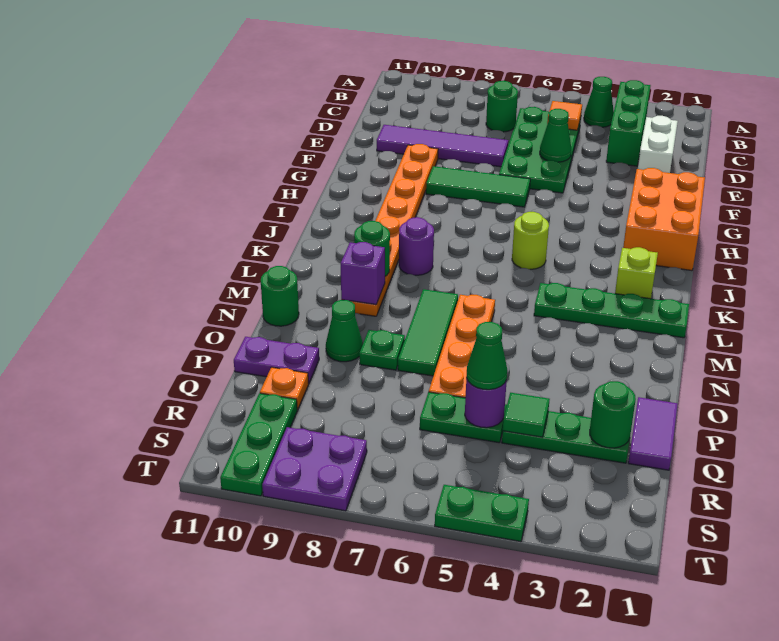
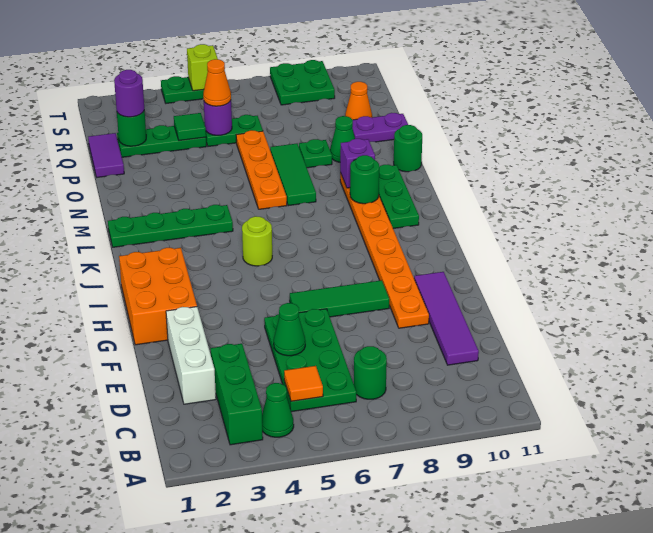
white brick D2:E2 level 1 -> white brick D2:F2 level 1
purple tile E7:E10 level 1 -> purple tile D10:G10 level 1
lime brick K2 level 1 -> lime brick T5 level 2
purple round brick K8 level 1 -> purple round brick Q2 level 3
green cone Q5 level 3 -> orange cone Q5 level 3
orange plate Q10 level 1 -> orange cone Q10 level 1
green plate R10:T10 level 1 -> green plate K10:M10 level 1
purple plate S8:T9 level 1 -> green plate S8:T9 level 1

